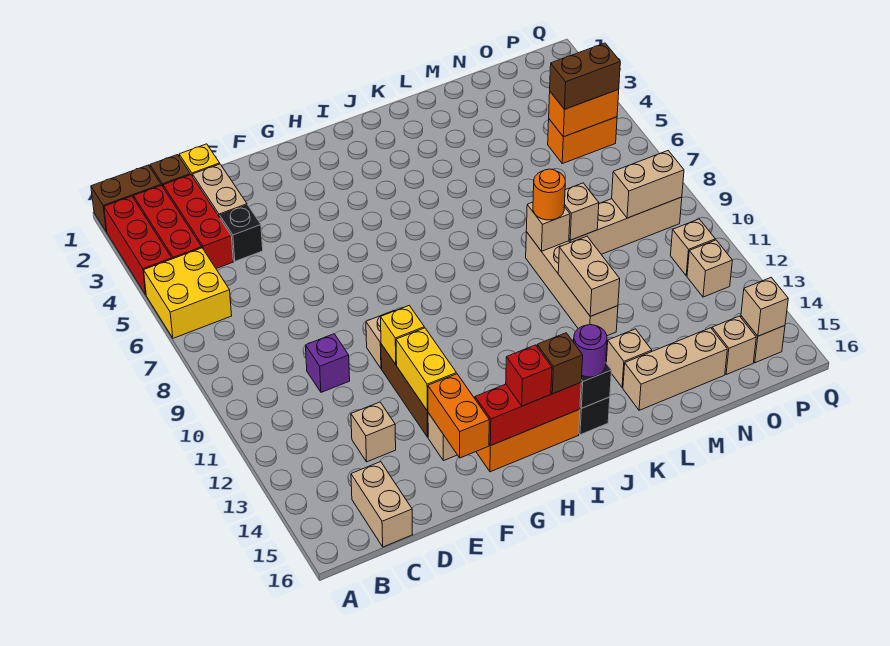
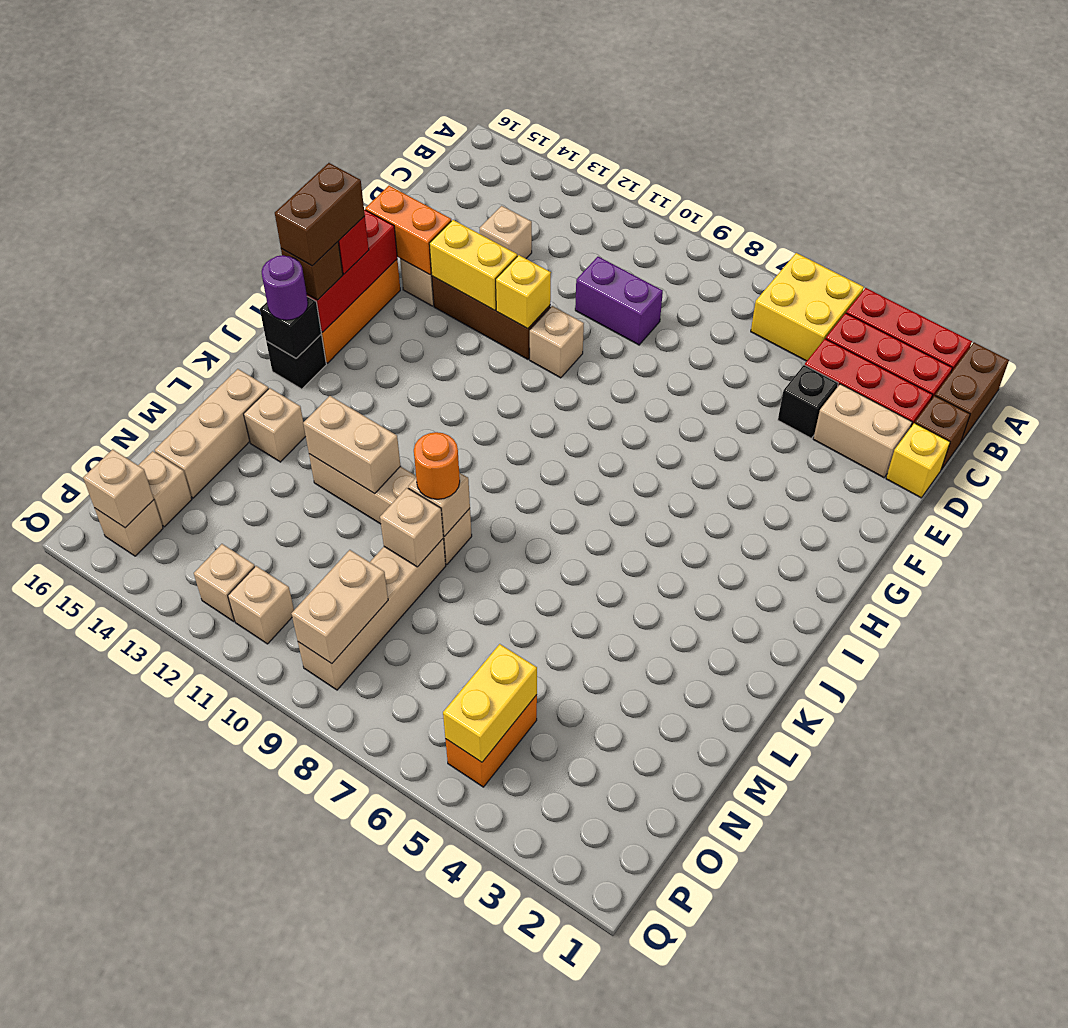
tan brick C15:C16 level 1 -> none
purple brick D10 level 1 -> purple brick D9:D10 level 1
orange brick O5:P5 level 2 -> yellow brick O5:P5 level 2
brown brick O5:P5 level 3 -> brown brick H15:I15 level 4

